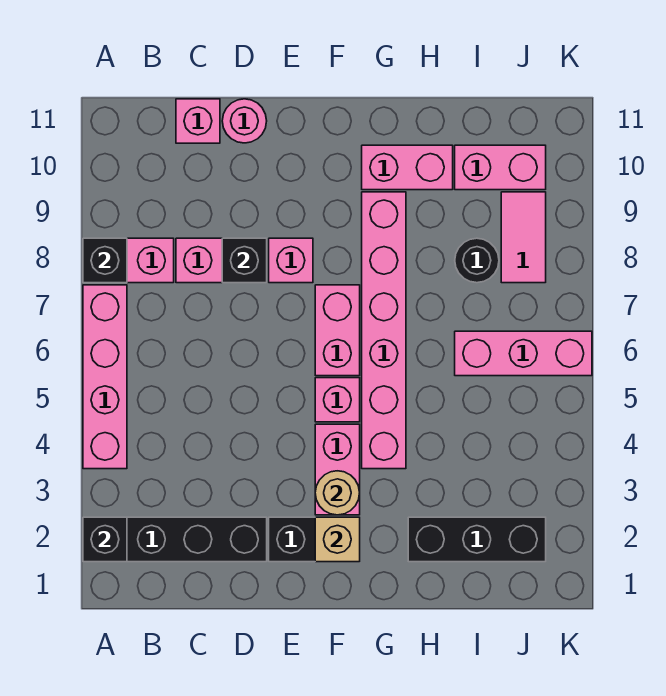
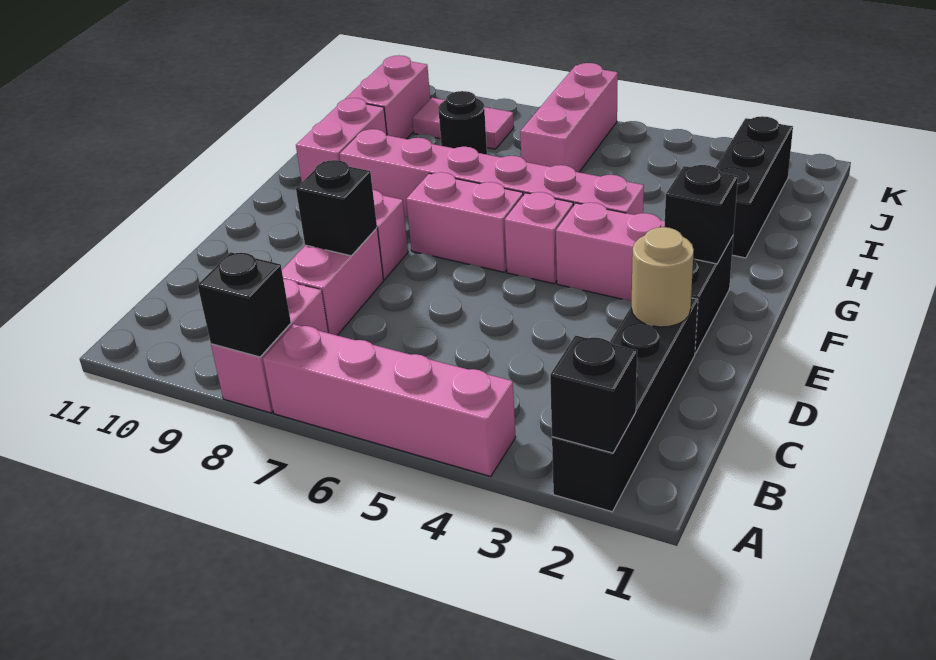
pink brick C11 level 1 -> none
pink round brick D11 level 1 -> none
tan brick F2 level 2 -> black brick F2 level 2
tan round brick F3 level 2 -> tan round brick D2 level 2

